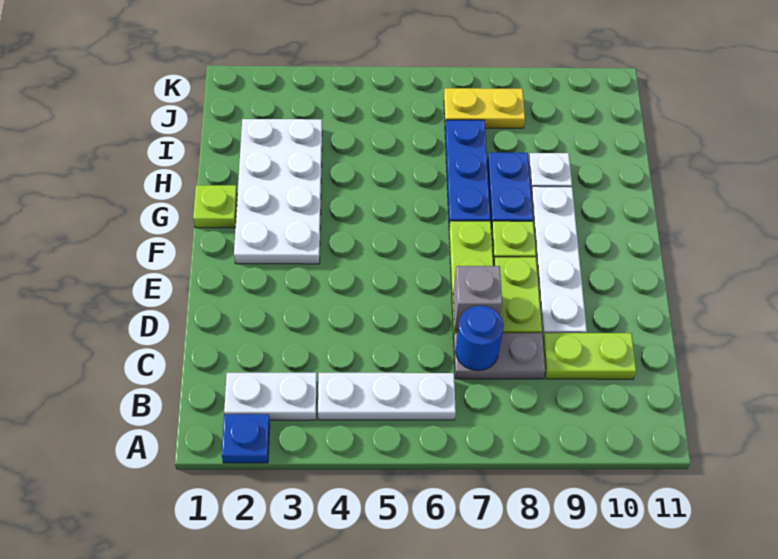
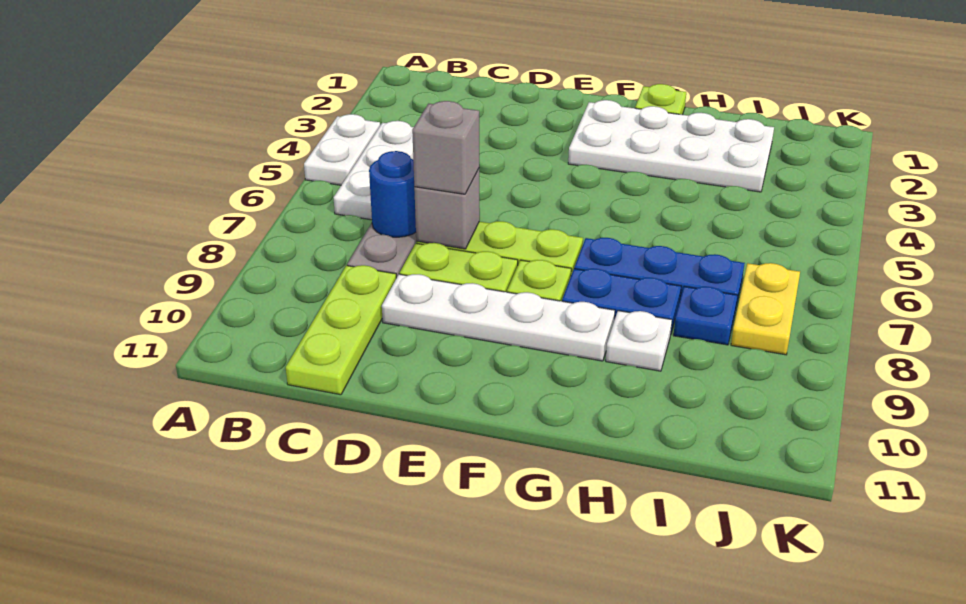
blue plate A2 level 1 -> blue plate I8 level 1
white plate B2:B3 level 1 -> white plate A4:A5 level 1
lime plate C9:C10 level 1 -> lime plate C9:C11 level 1
none -> grey brick D7 level 3

